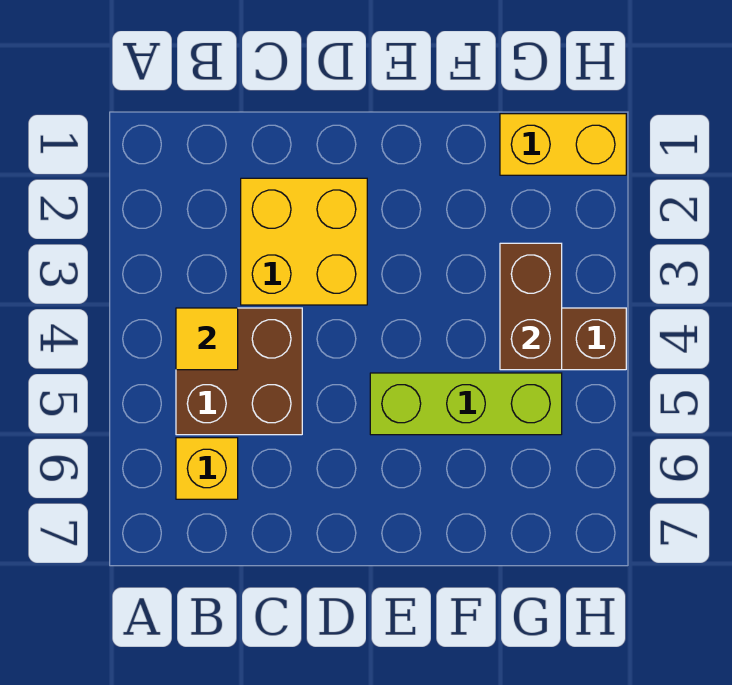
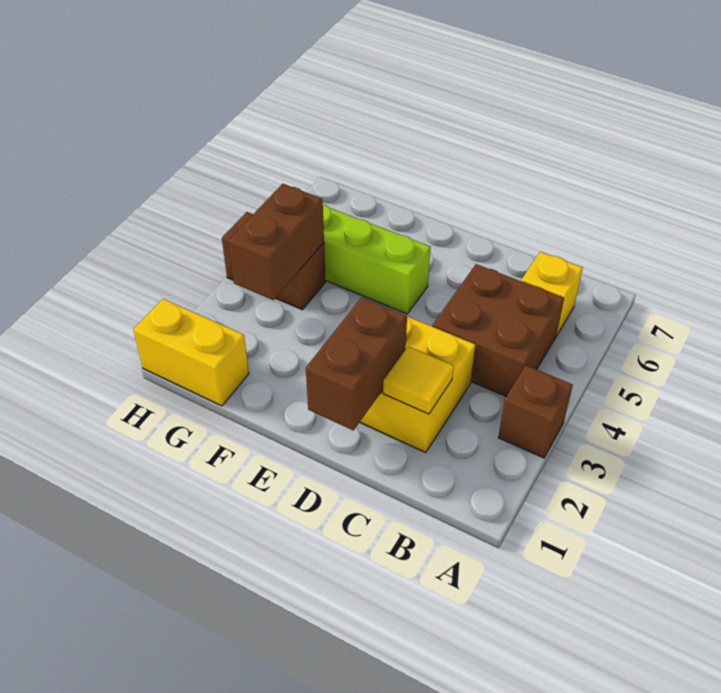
none -> brown brick A3 level 1
yellow tile B4 level 2 -> yellow tile C2 level 2
none -> brown brick D1:D2 level 2

